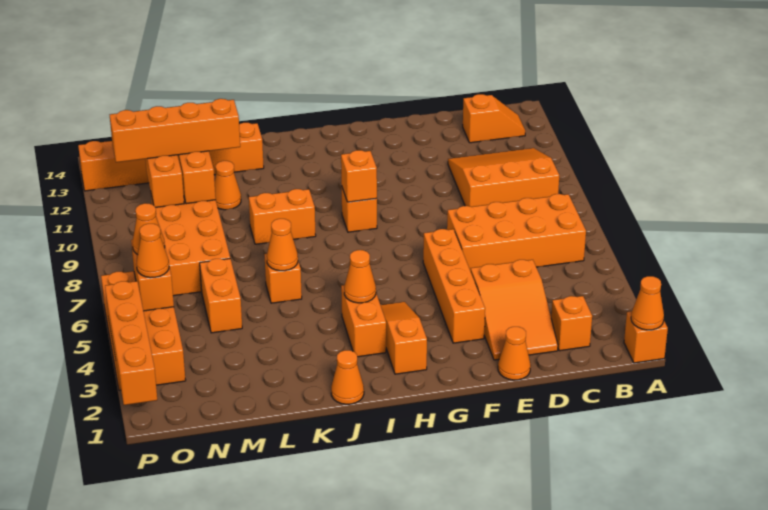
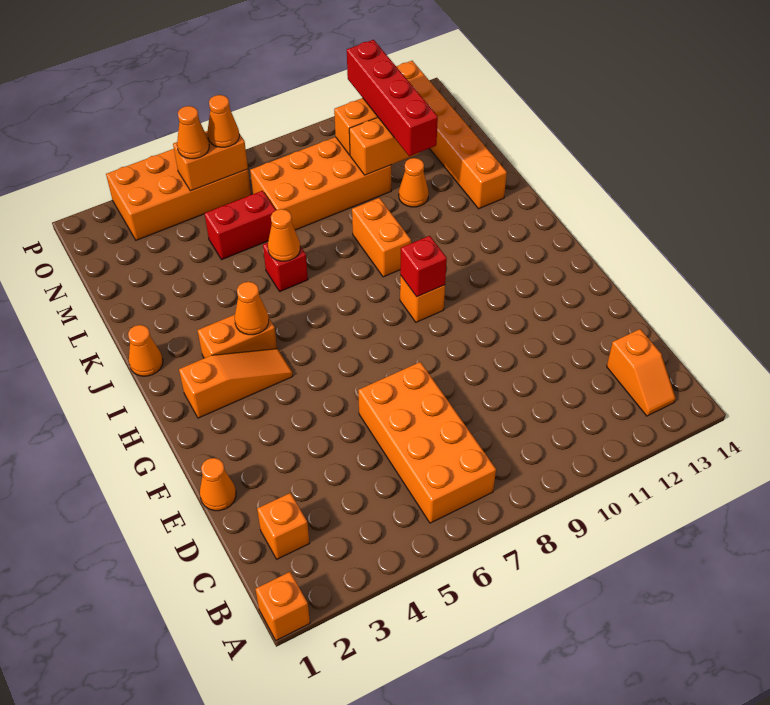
orange cone A1 level 2 -> none
orange slope B9:D11 level 1 top 9 -> none
orange slope D2:E4 level 1 top 4 -> none
orange brick F3:F6 level 1 -> none
orange brick H9 level 2 -> red brick H9 level 2
orange brick K6 level 1 -> red brick K6 level 1
orange brick L11:O11 level 3 -> red brick L11:O11 level 3
orange brick M5:M6 level 1 -> red brick M5:M6 level 1
orange brick P1:P4 level 2 -> none

